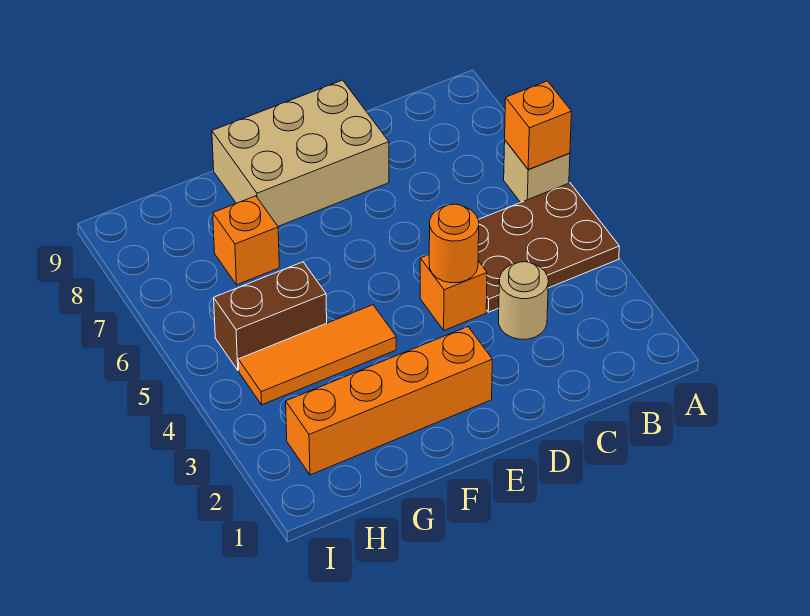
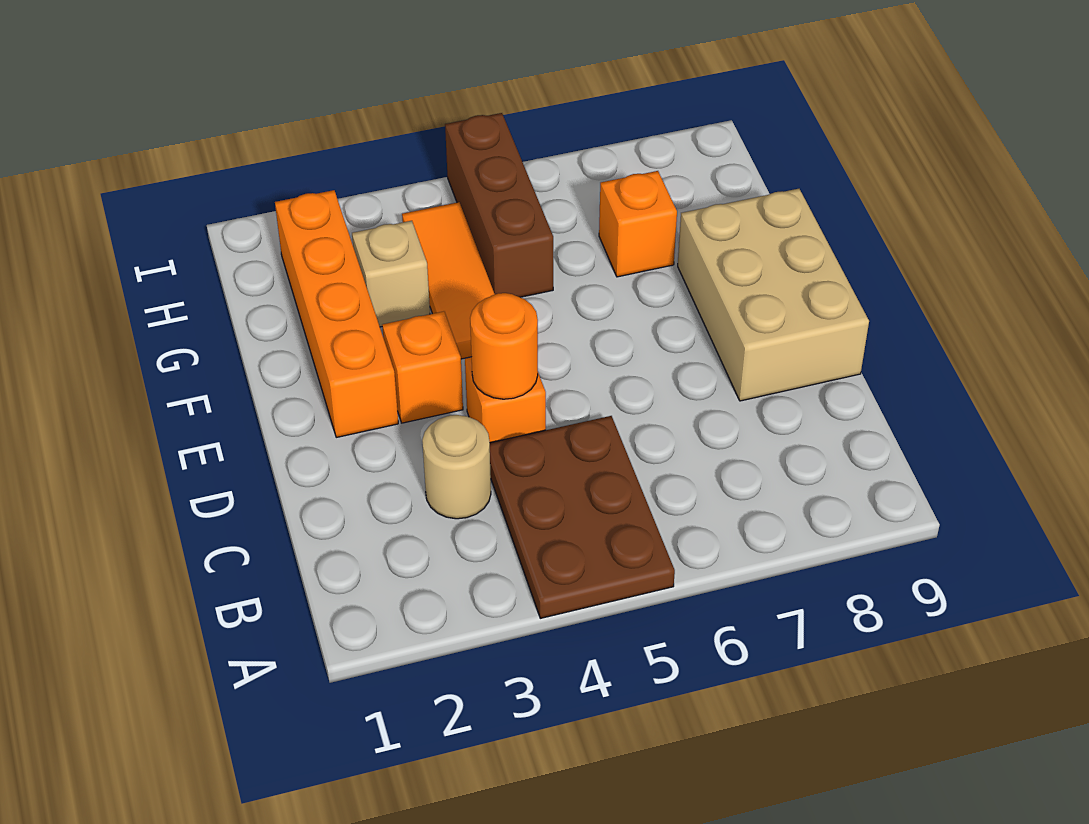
tan brick A6 level 1 -> tan brick G3 level 1
orange brick A6 level 2 -> orange brick E3 level 1
brown brick G5:H5 level 1 -> brown brick G5:I5 level 1

